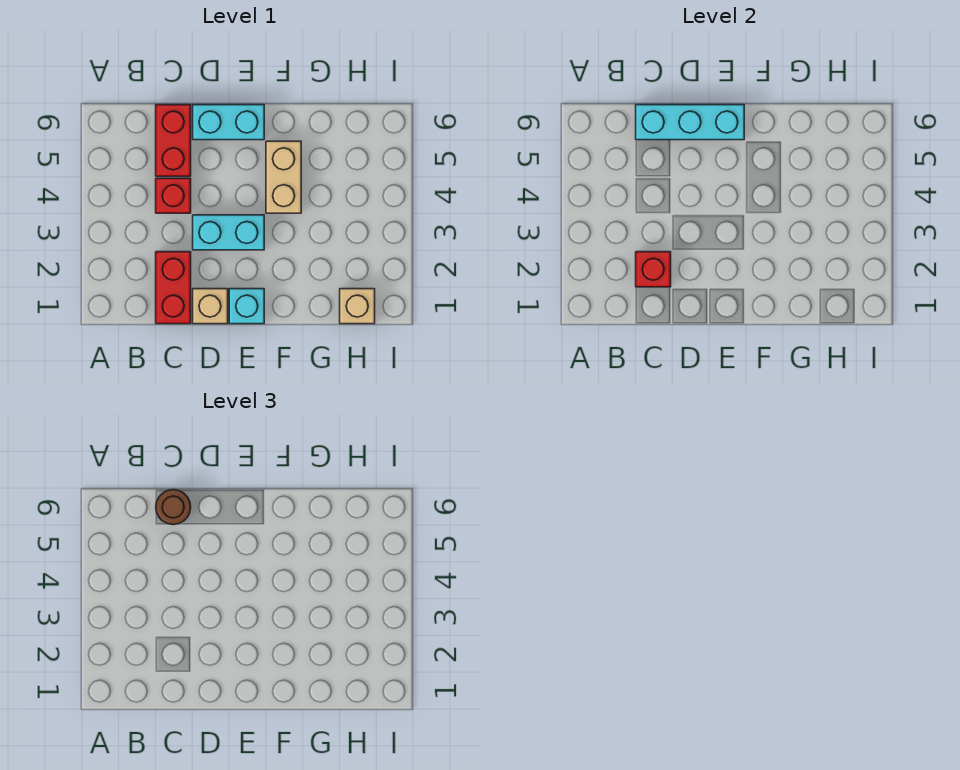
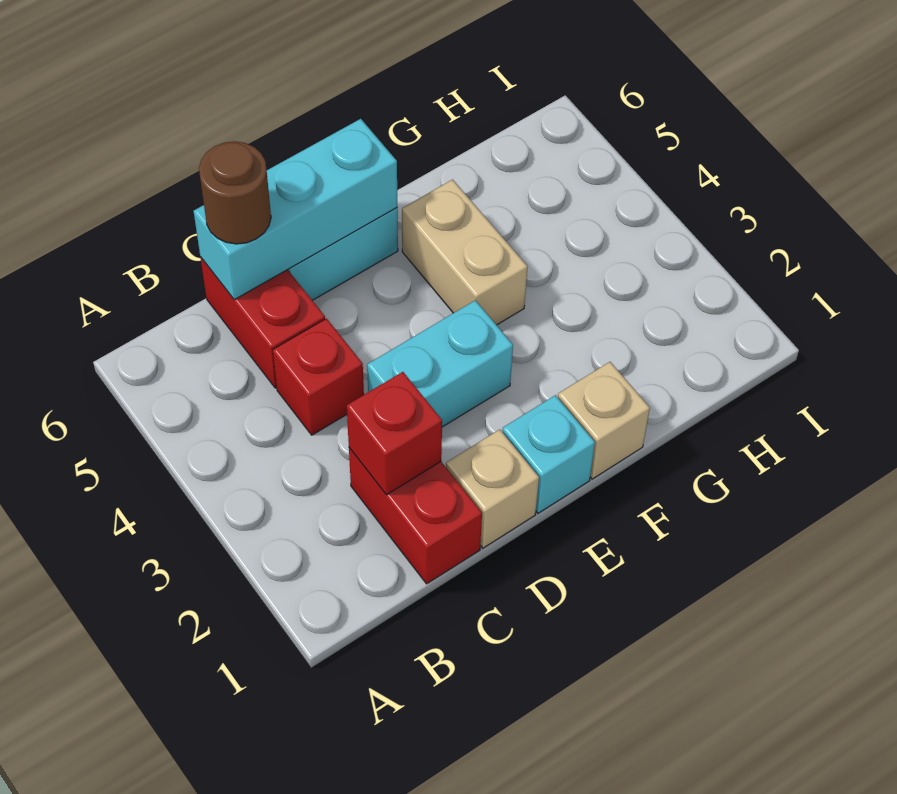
tan brick H1 level 1 -> tan brick F1 level 1

